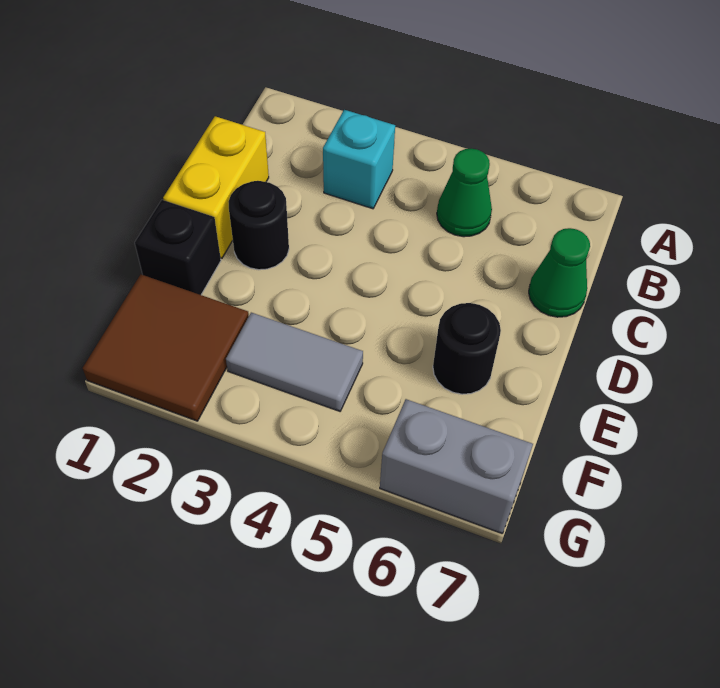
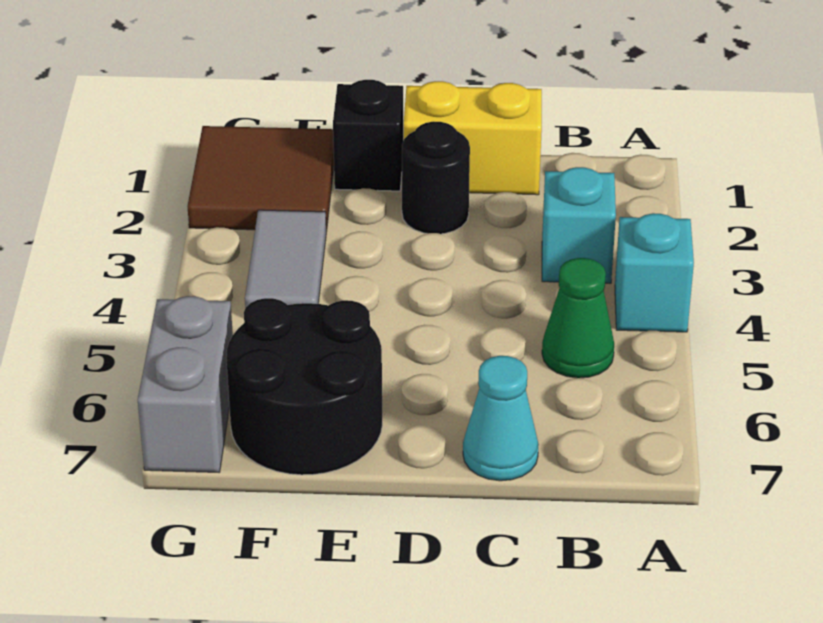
none -> cyan brick A4 level 1
green cone C7 level 1 -> cyan cone C7 level 1
black round brick E6 level 1 -> black round brick E6:F7 level 1

